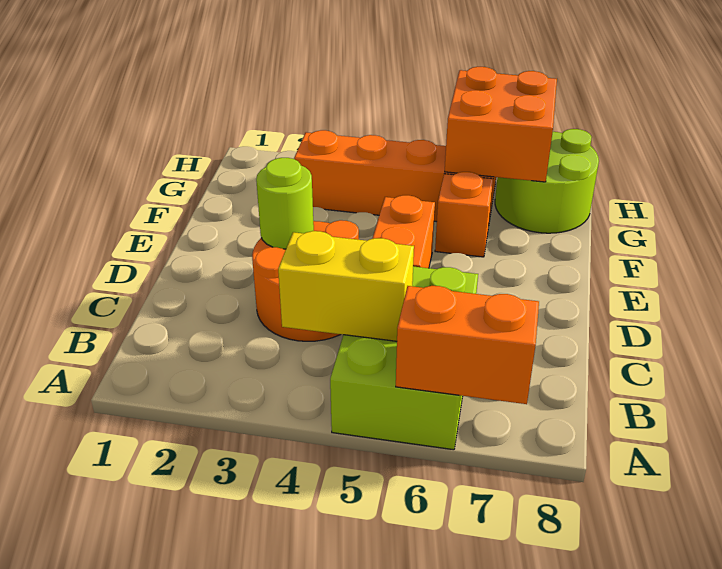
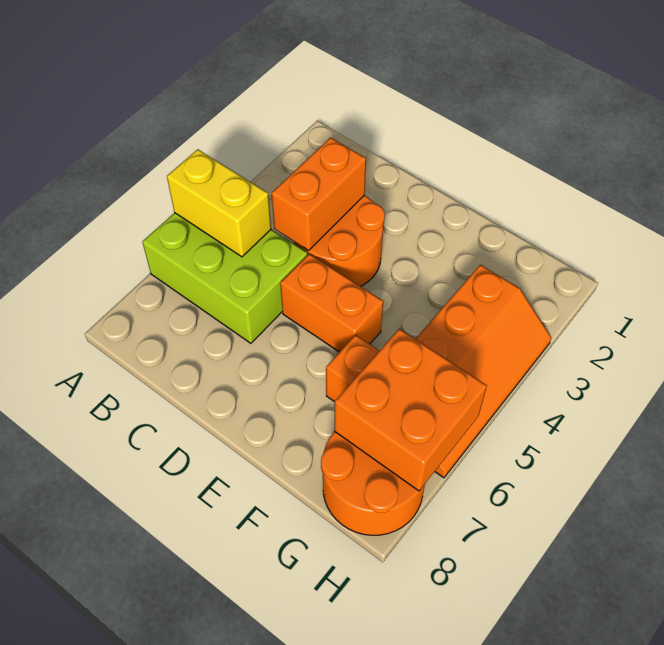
orange brick A6:A7 level 2 -> orange brick C3:C4 level 2
yellow brick B4:B5 level 2 -> yellow brick A5:B5 level 2
lime round brick D3 level 2 -> none
lime round brick G7:H8 level 1 -> orange round brick G7:H8 level 1

